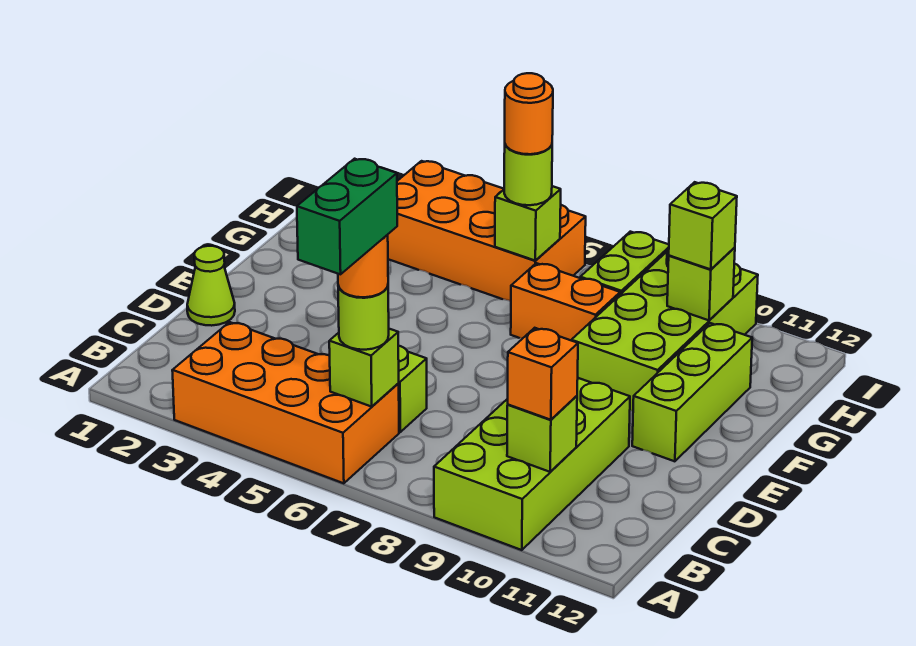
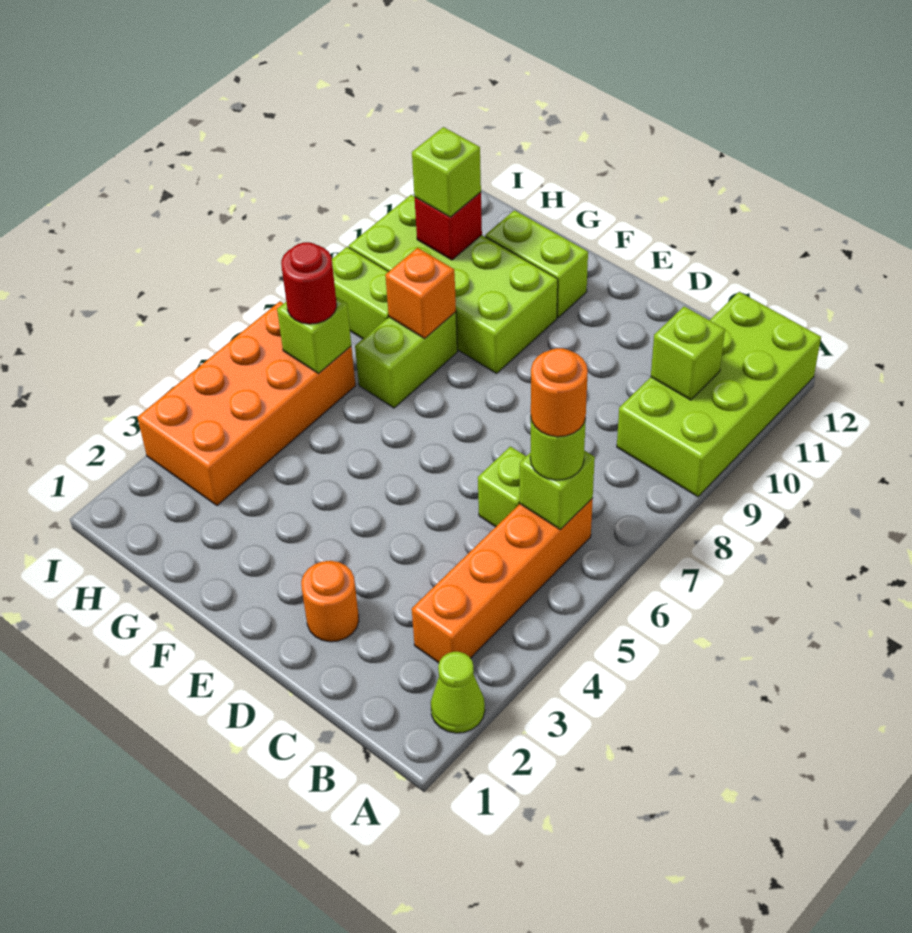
orange brick A3:B6 level 1 -> orange brick B3:B6 level 1
green brick A6:B6 level 5 -> none
lime brick A9:D10 level 1 -> lime brick A9:B12 level 1
orange brick B10 level 3 -> orange brick G8 level 2
lime cone D1 level 1 -> lime cone A2 level 1
lime brick E11:G11 level 1 -> lime brick F11:G11 level 1
orange brick G7:G8 level 1 -> lime brick G7:G8 level 1
lime round brick H6 level 3 -> red round brick H6 level 3
orange round brick H6 level 4 -> orange round brick D2 level 1
lime brick H10 level 2 -> red brick H10 level 2

